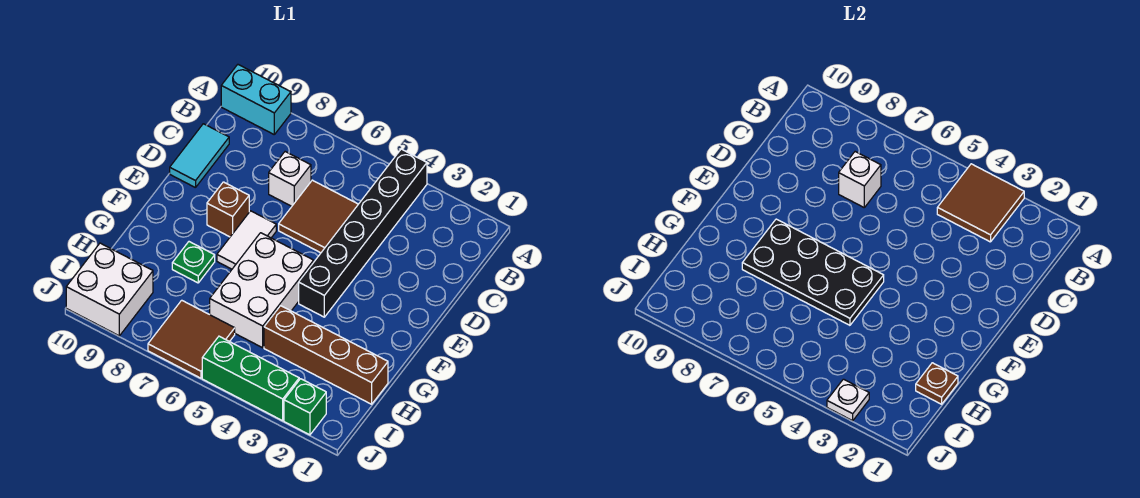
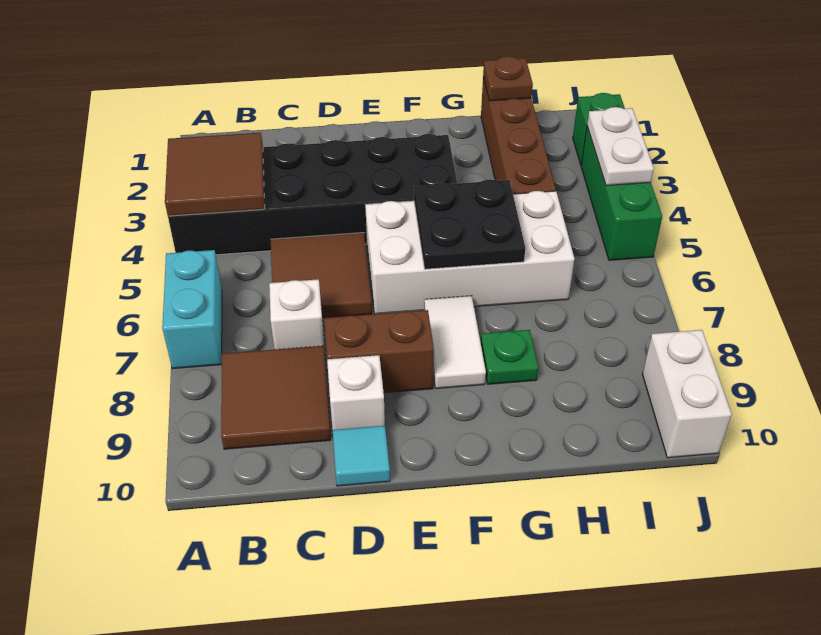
black brick A4:F4 level 1 -> black brick A3:F4 level 1
cyan brick A9:A10 level 1 -> cyan brick A6:A7 level 1
white brick C7 level 2 -> white brick D9 level 1
cyan tile C10:D10 level 1 -> cyan tile D10 level 1
white tile E7:F7 level 1 -> white tile F7:F8 level 1
brown brick E8 level 1 -> brown brick D8:E8 level 1
white brick F5:H6 level 1 -> white brick E5:H6 level 1
black plate F5:G8 level 2 -> black plate F5:G6 level 2
brown tile I6:J7 level 1 -> brown tile B8:C9 level 1
white brick I9:J10 level 1 -> white brick J9:J10 level 1
white plate J3 level 2 -> white plate J3:J4 level 2

